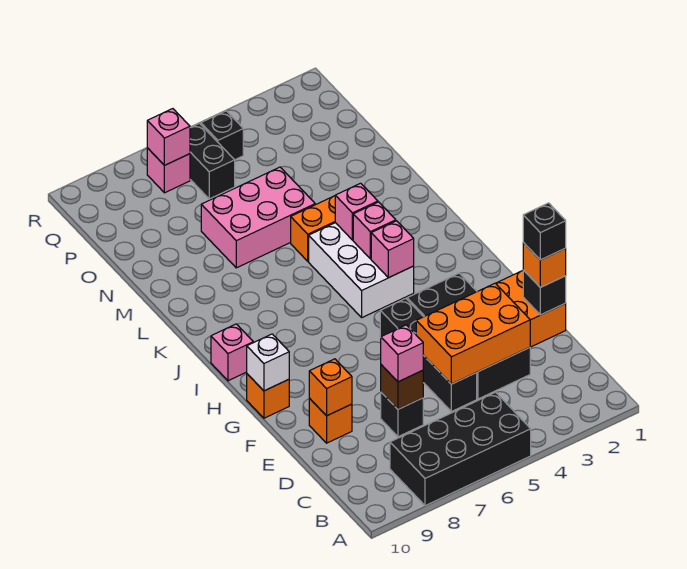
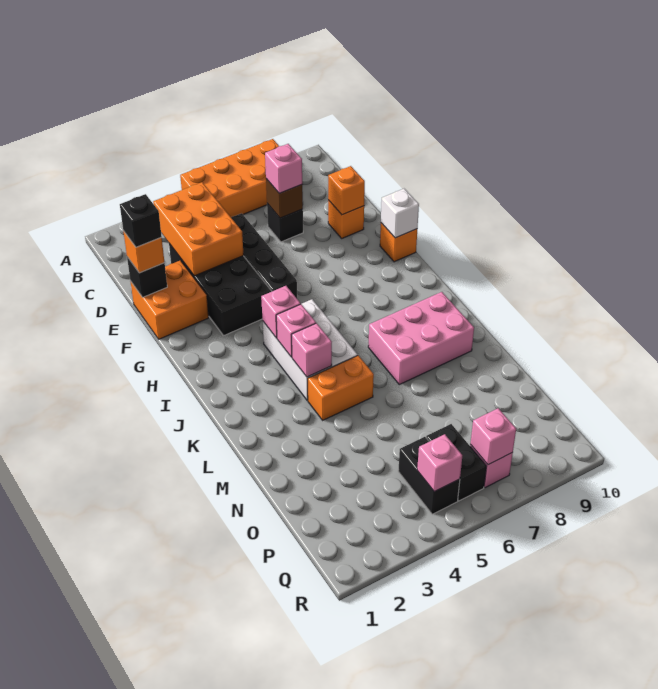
black brick A5:B8 level 1 -> orange brick A5:B8 level 1
orange brick D3:E5 level 2 -> orange brick C3:E4 level 2
pink brick I10 level 1 -> pink brick Q5 level 2
pink brick M5:N7 level 1 -> pink brick K7:L9 level 1
black brick Q5 level 1 -> black brick P5:Q5 level 1

